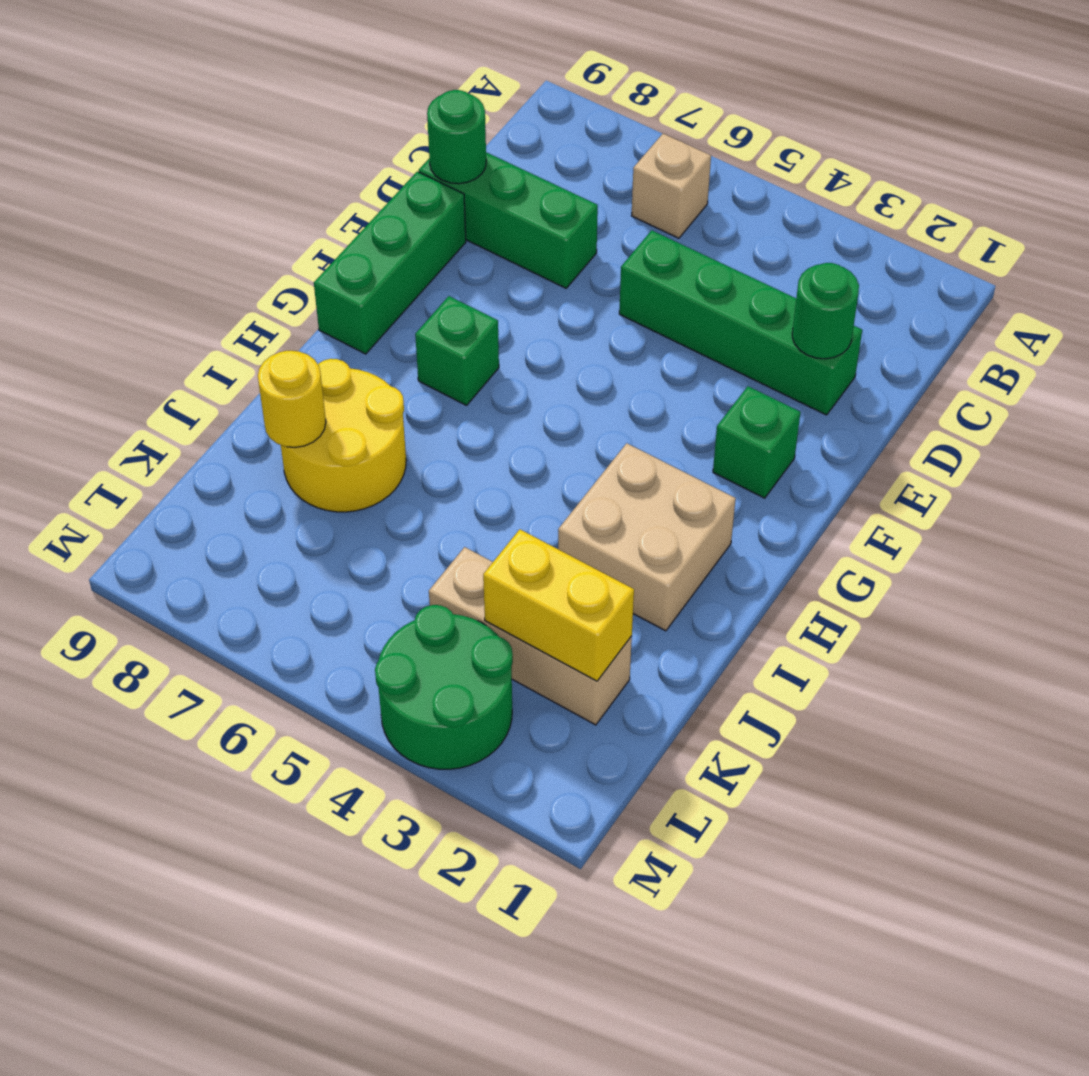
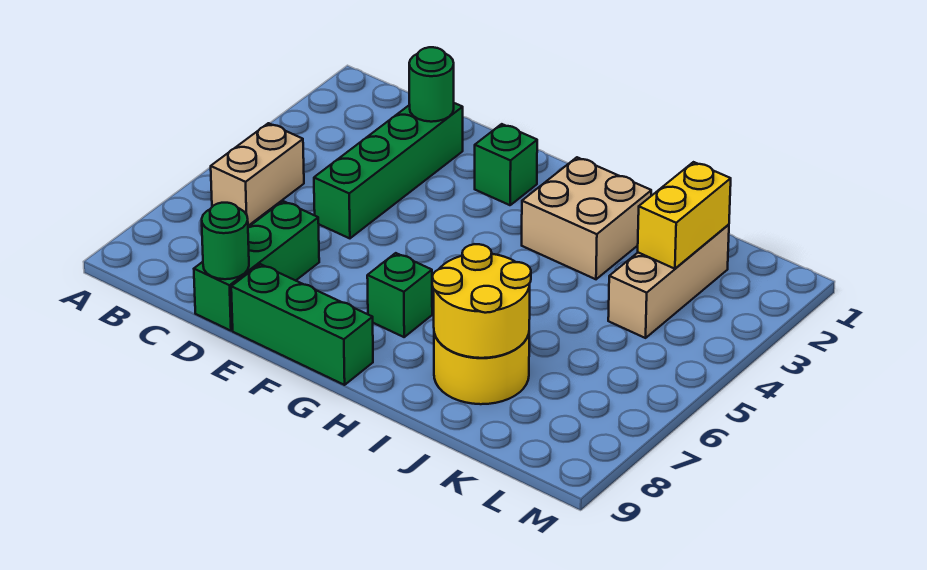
tan brick B6 level 1 -> tan brick B5:B6 level 1
yellow round brick J8 level 2 -> yellow round brick I7:J8 level 2
green round brick L3:M4 level 1 -> none

